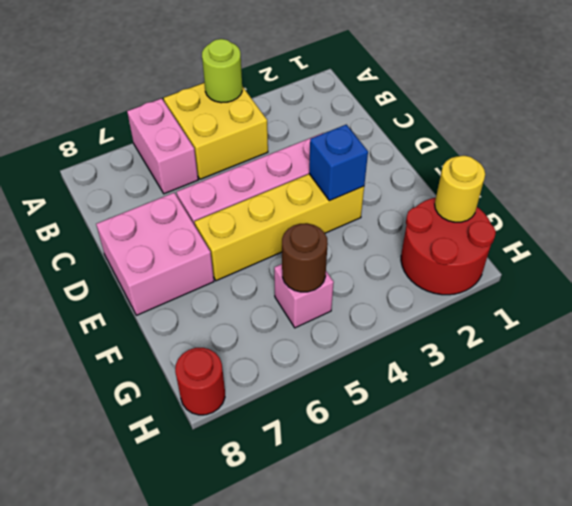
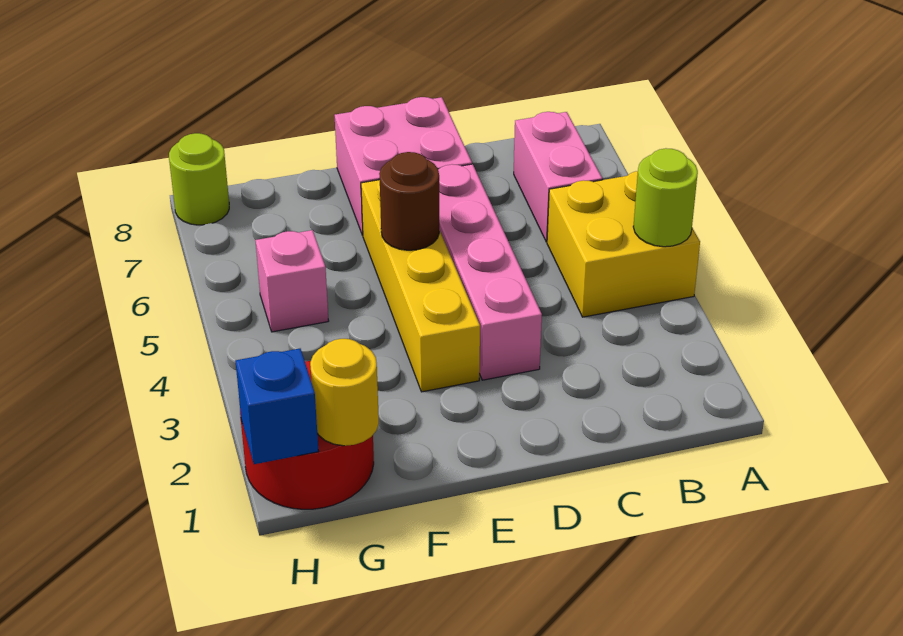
pink brick A6:B6 level 1 -> pink brick B6:B7 level 1
blue brick E3 level 2 -> blue brick H1 level 2
brown round brick G5 level 2 -> brown round brick E5 level 2
red round brick H8 level 1 -> lime round brick H8 level 1

